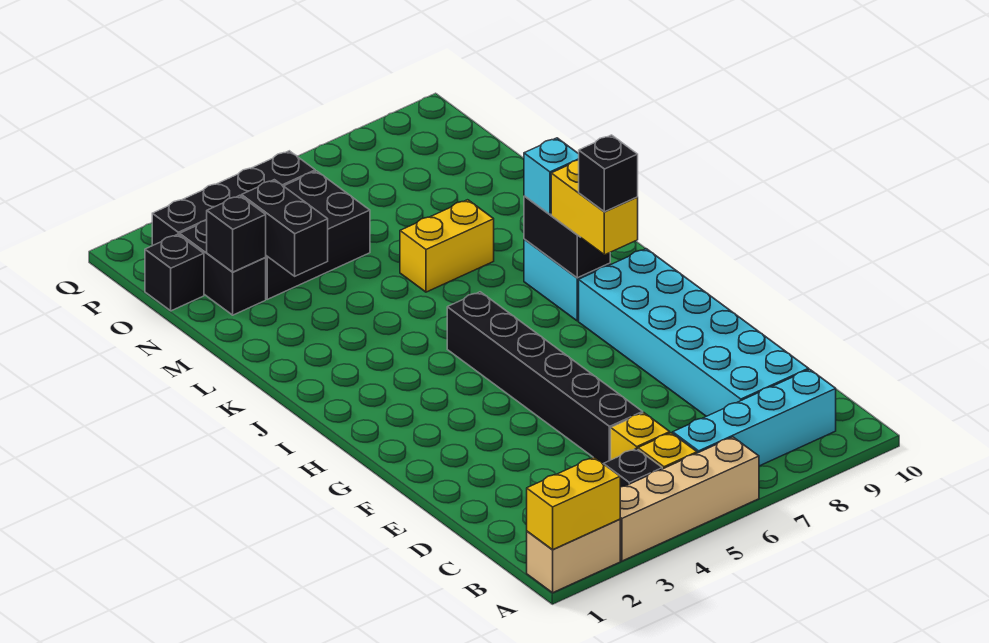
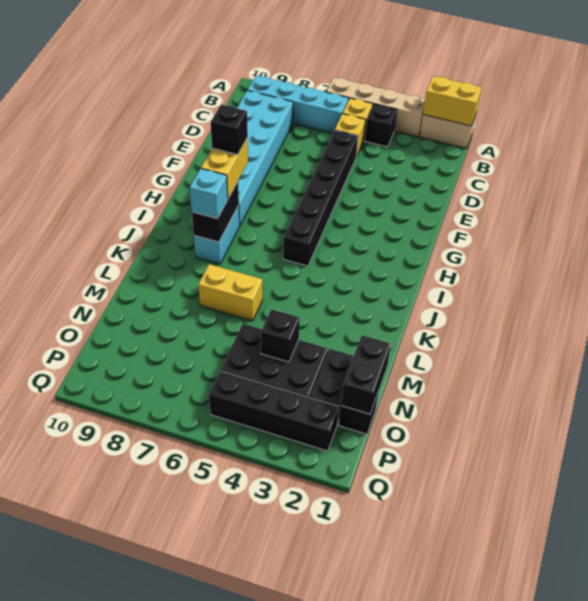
black brick M3:N3 level 2 -> black brick N1:O1 level 2
black brick N2 level 2 -> black brick N4 level 2

